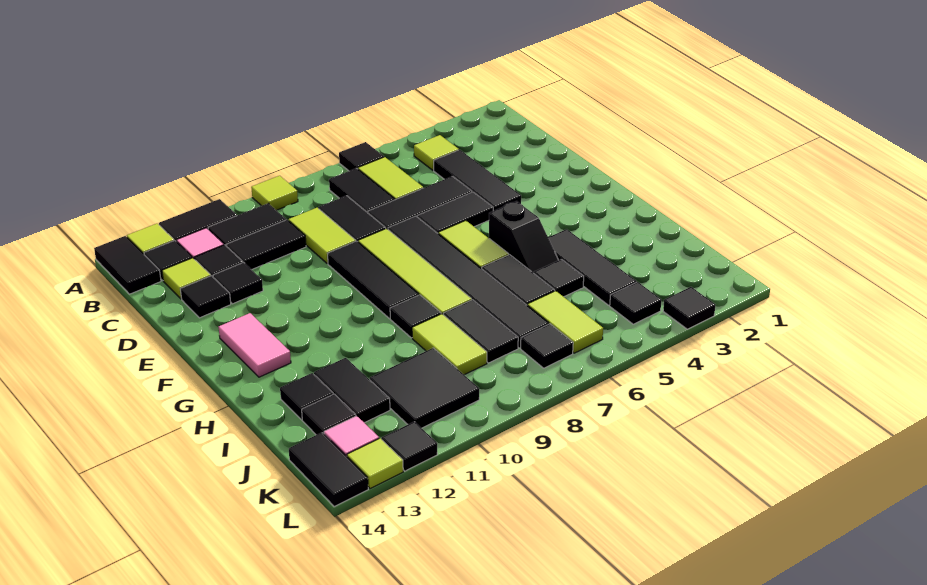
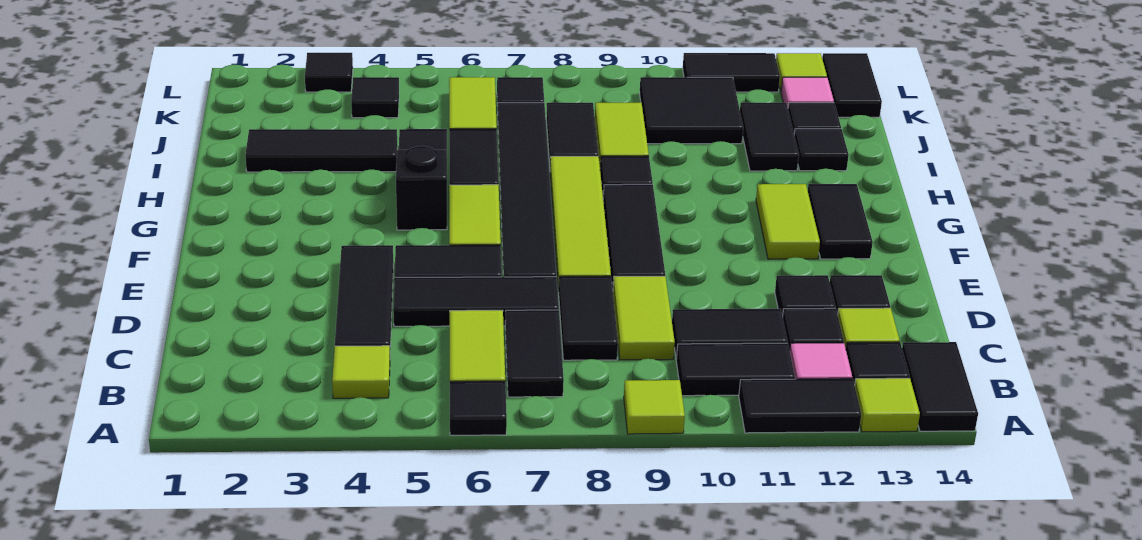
none -> lime tile F12:G12 level 1
pink tile F13:G13 level 1 -> black tile F13:G13 level 1
black tile H4:J4 level 1 -> black tile I2:I4 level 1
black tile L12 level 1 -> black tile L11:L12 level 1

